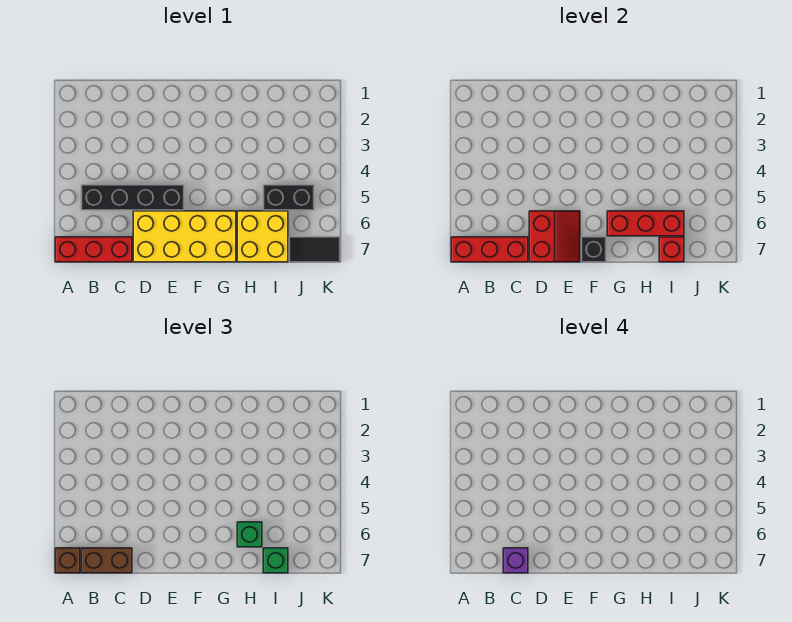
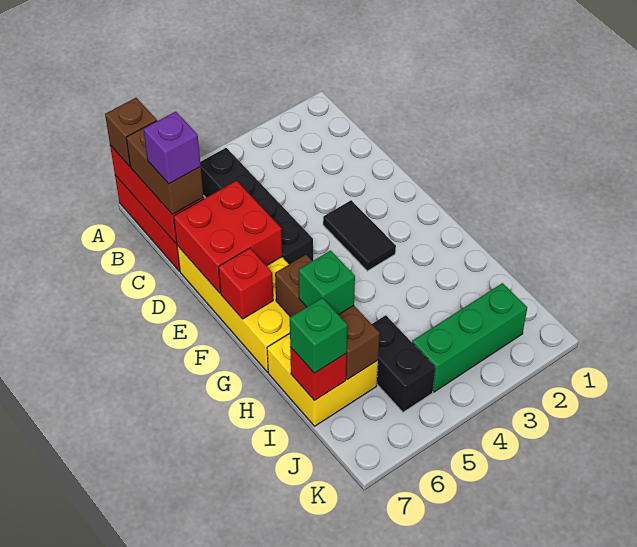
red slope D6:E7 level 2 top D -> red brick D6:E7 level 2
black brick F7 level 2 -> red brick F7 level 2
red brick G6:I6 level 2 -> brown brick G6:I6 level 2
none -> green brick J2:J4 level 1
black tile J7:K7 level 1 -> black tile E3:F3 level 1

